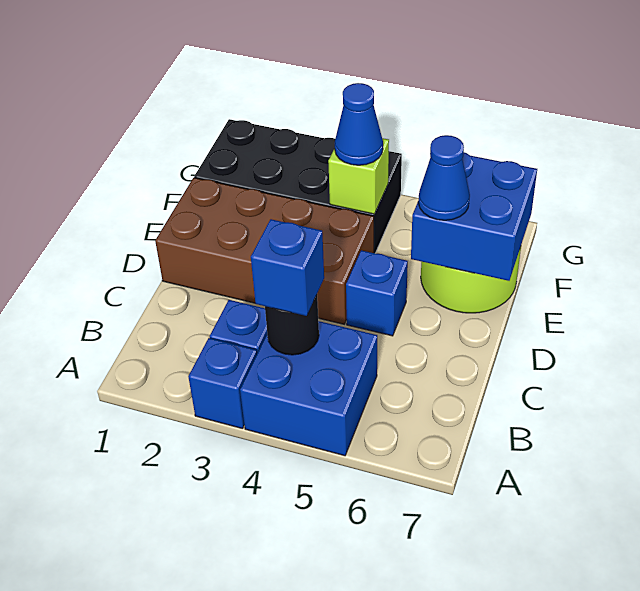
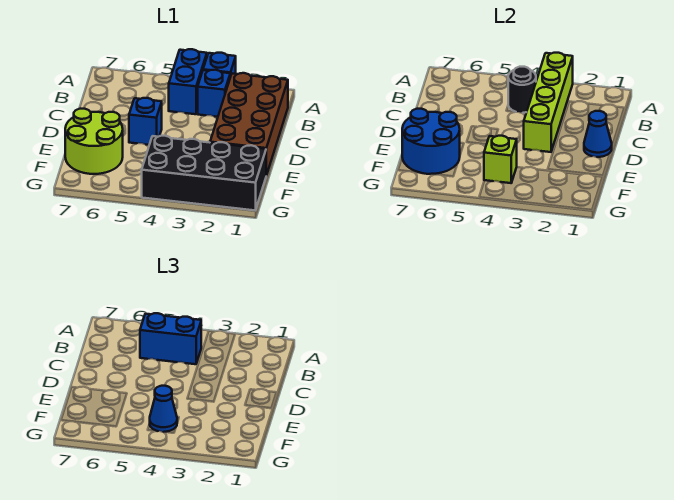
none -> lime brick A3:D3 level 2
blue brick A4:B5 level 1 -> blue brick A4:B4 level 1
blue brick B4 level 3 -> blue brick B4:B5 level 3
brown brick D1:E4 level 1 -> brown brick B1:E2 level 1
blue brick E6:F7 level 2 -> blue round brick E6:F7 level 2
blue cone E6 level 3 -> blue cone D1 level 2

